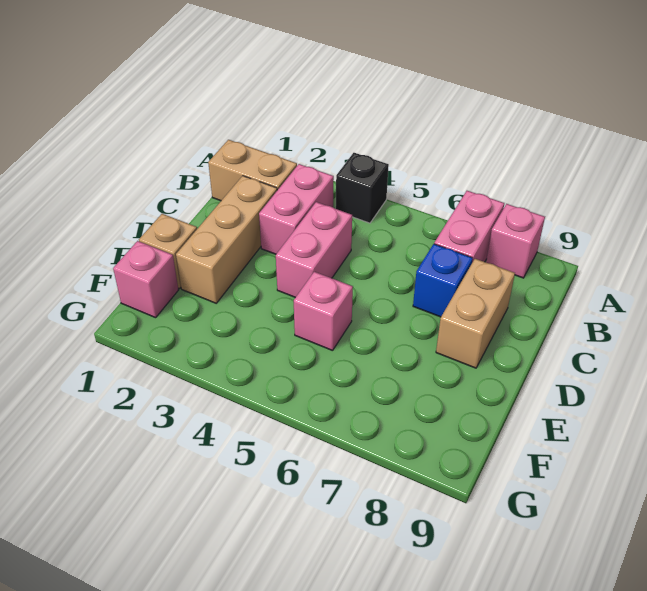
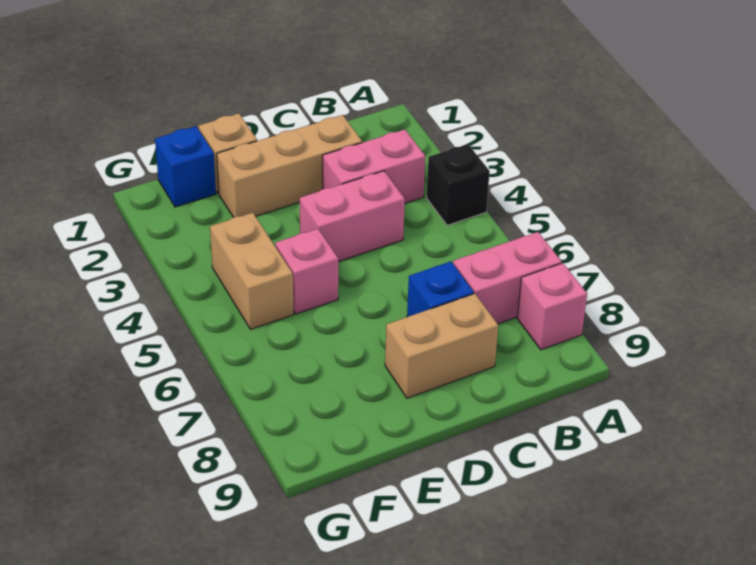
tan brick B1:B2 level 1 -> tan brick F4:F5 level 1
pink brick F1 level 1 -> blue brick F1 level 1

